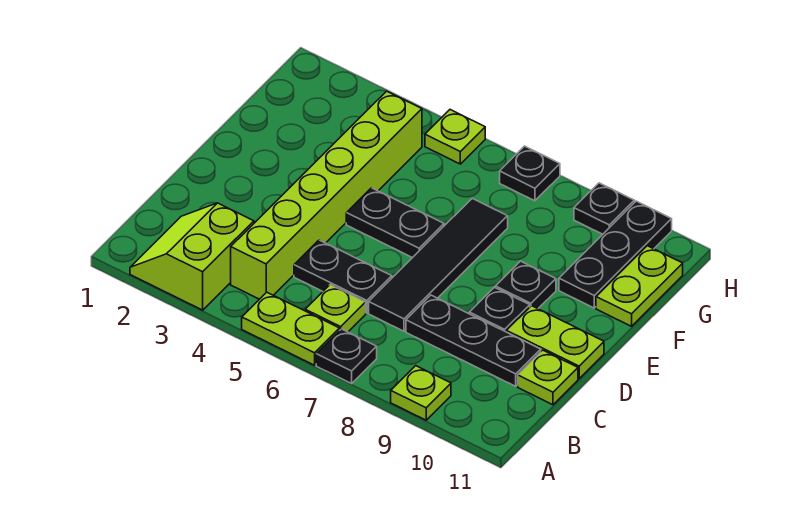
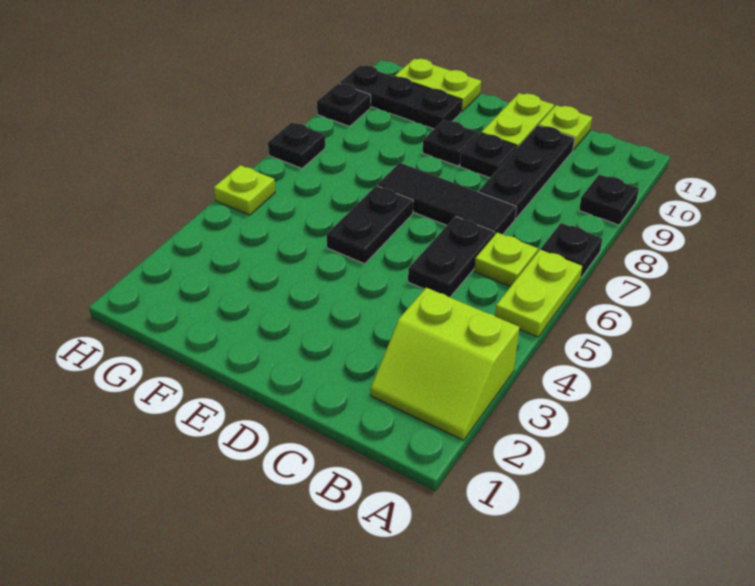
lime plate A9 level 1 -> black plate A9 level 1
lime brick B4:G4 level 1 -> none
black tile C7:F7 level 1 -> black tile C7:E7 level 1

